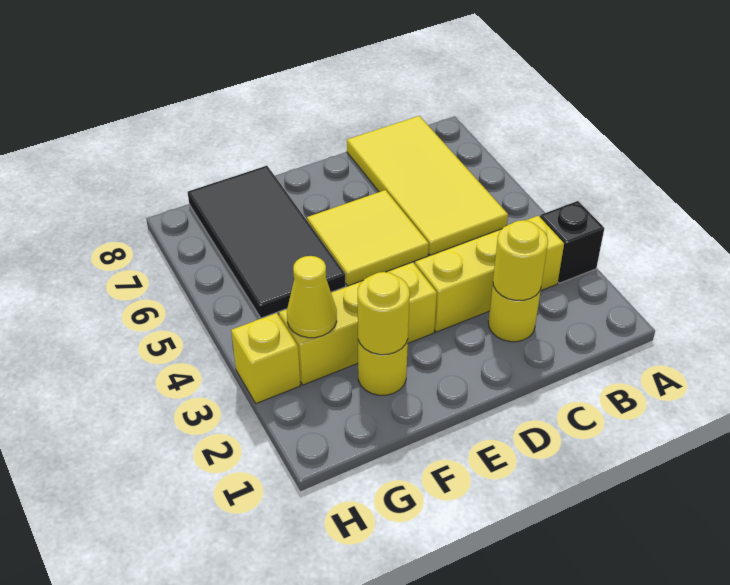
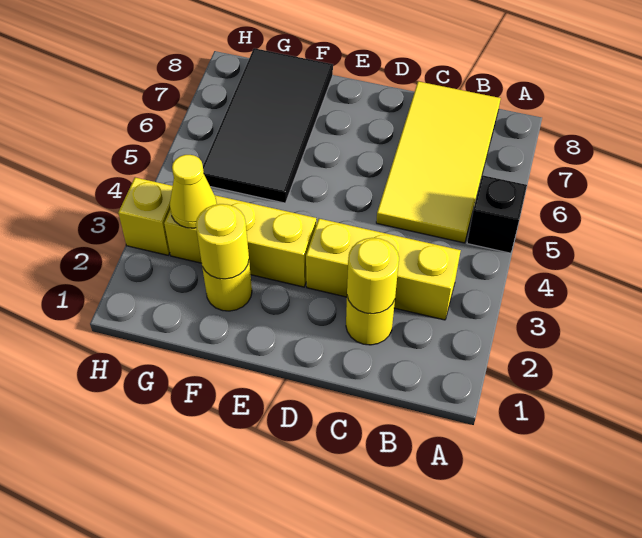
black brick A3 level 1 -> black brick A5 level 1
yellow tile D5:E6 level 1 -> none

